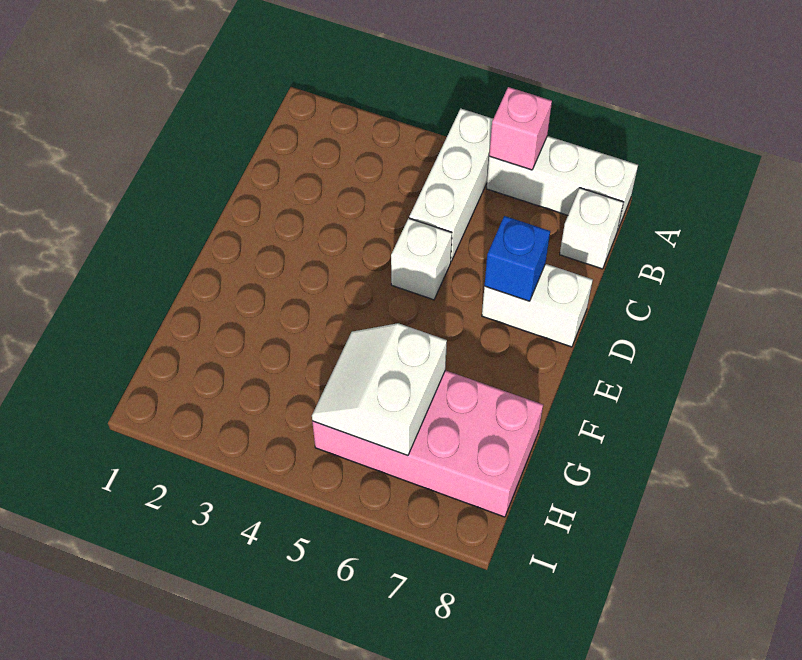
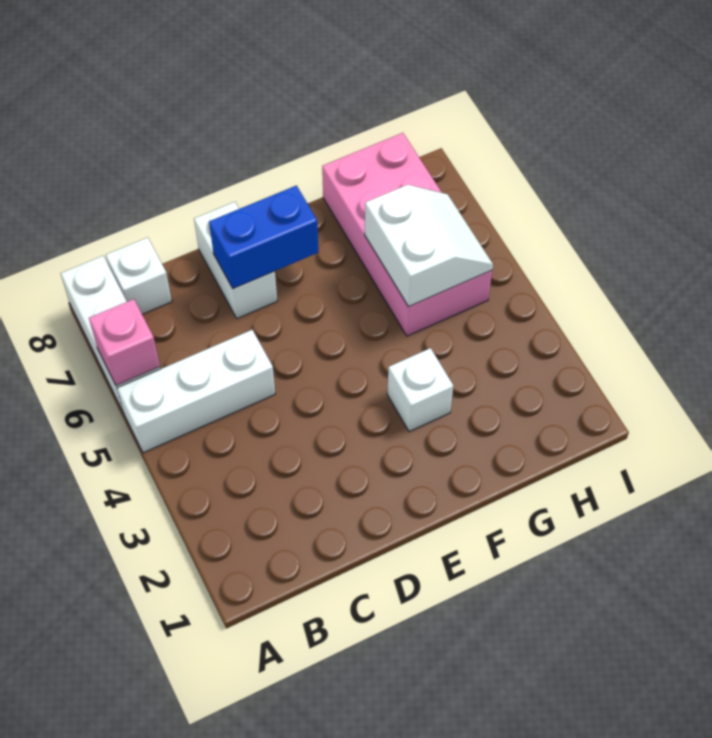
white brick D5 level 1 -> white brick F3 level 1
blue brick D7 level 2 -> blue brick D7:E7 level 2
white slope G5:H6 level 2 top 6 -> white slope G5:H6 level 2 top G

